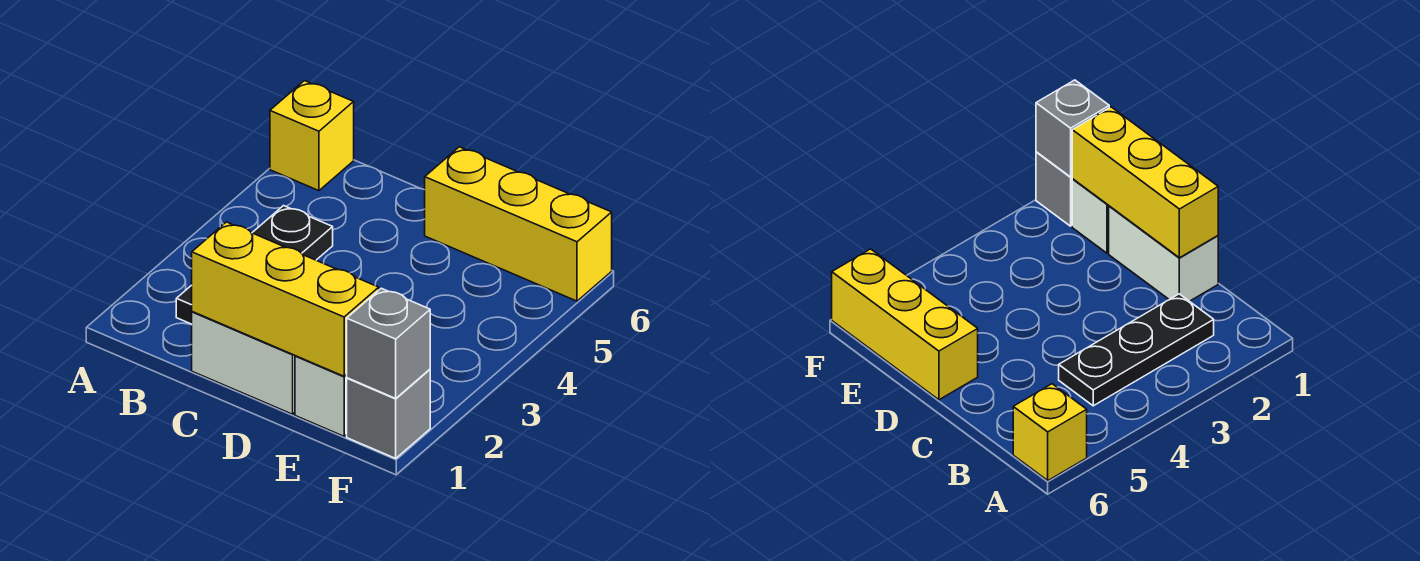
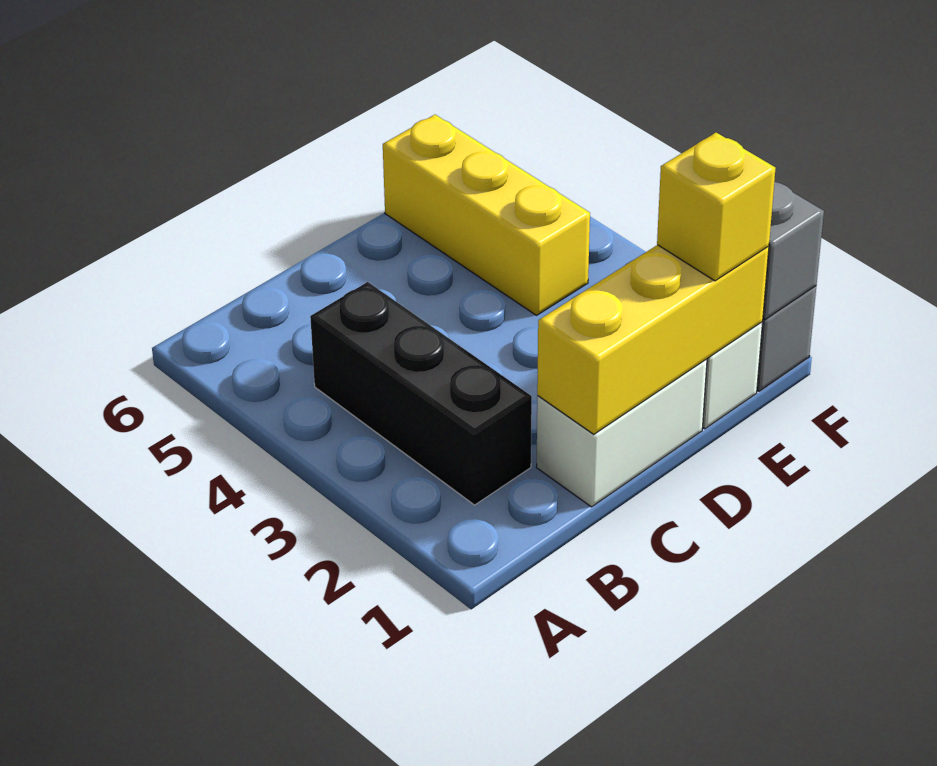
yellow brick A6 level 1 -> yellow brick E1 level 3
black plate B2:B4 level 1 -> black brick B2:B4 level 1
yellow brick D6:F6 level 1 -> yellow brick E4:E6 level 1

